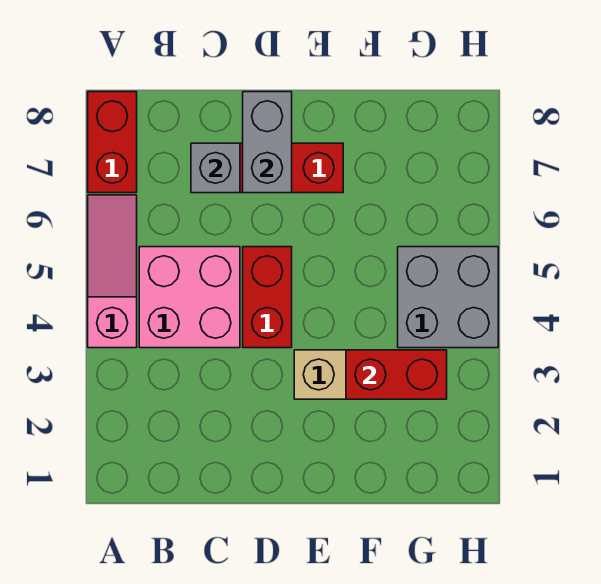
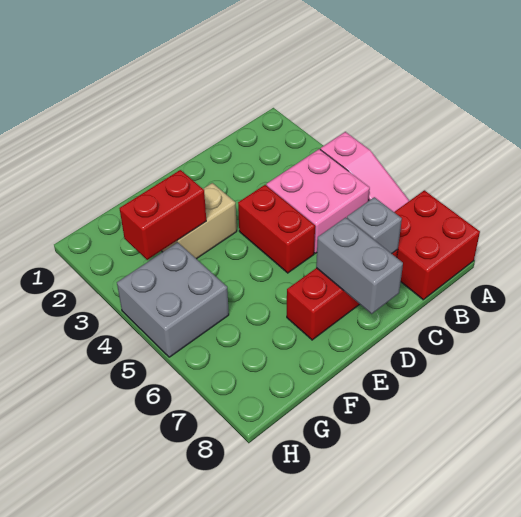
red brick A7:A8 level 1 -> red brick A7:B8 level 1

